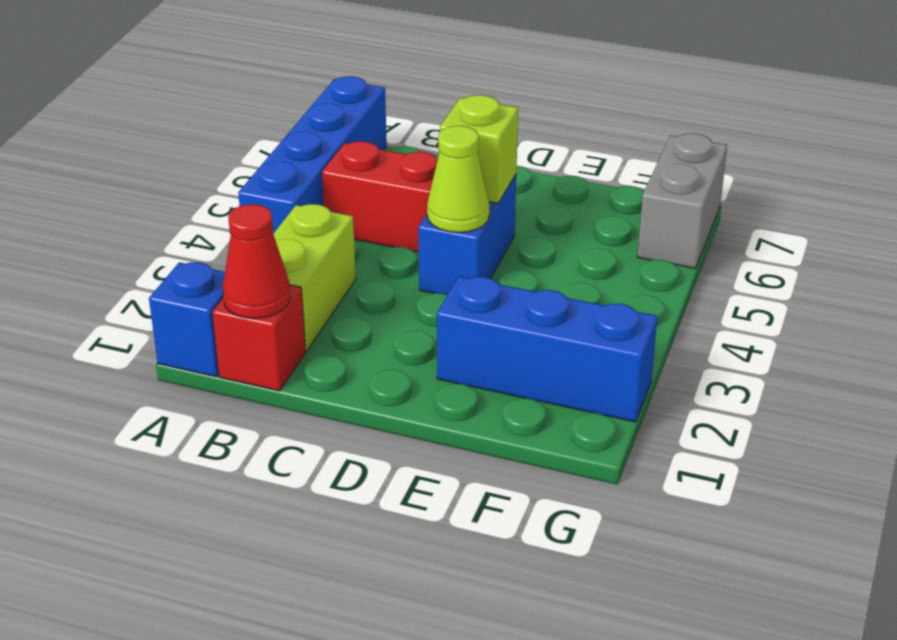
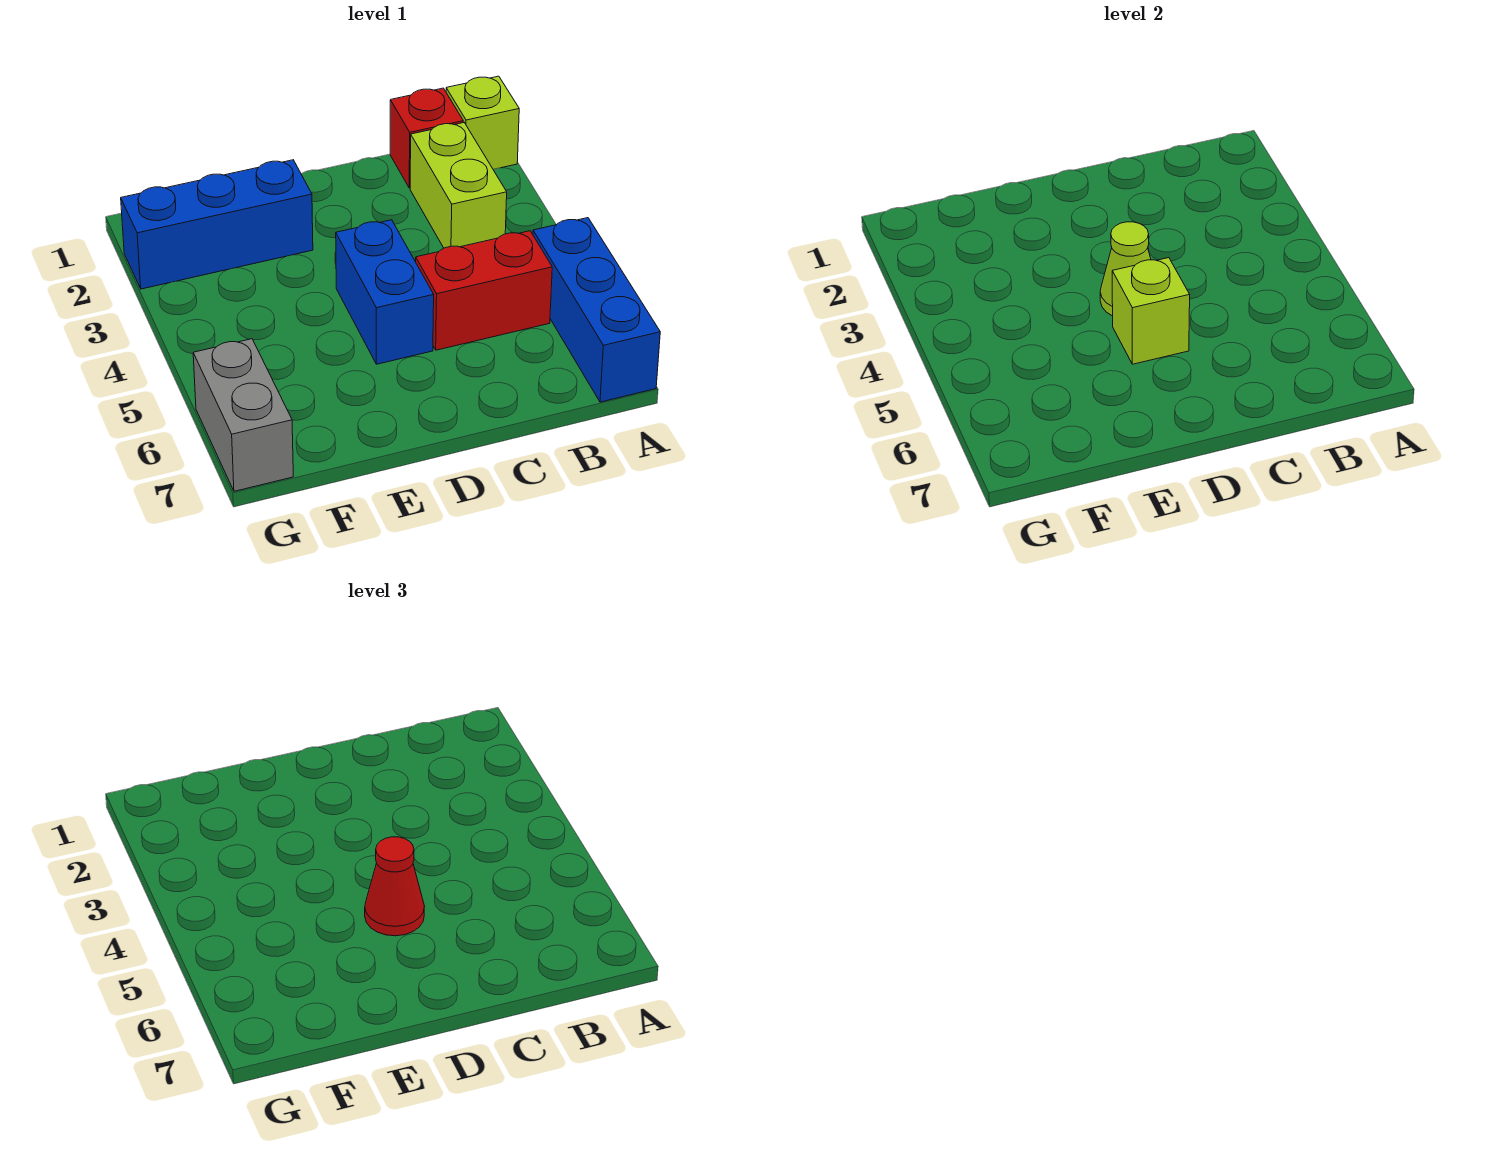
blue brick A1 level 1 -> lime brick A1 level 1
blue brick A4:A7 level 1 -> blue brick A5:A7 level 1
red cone B1 level 2 -> red cone D5 level 3

